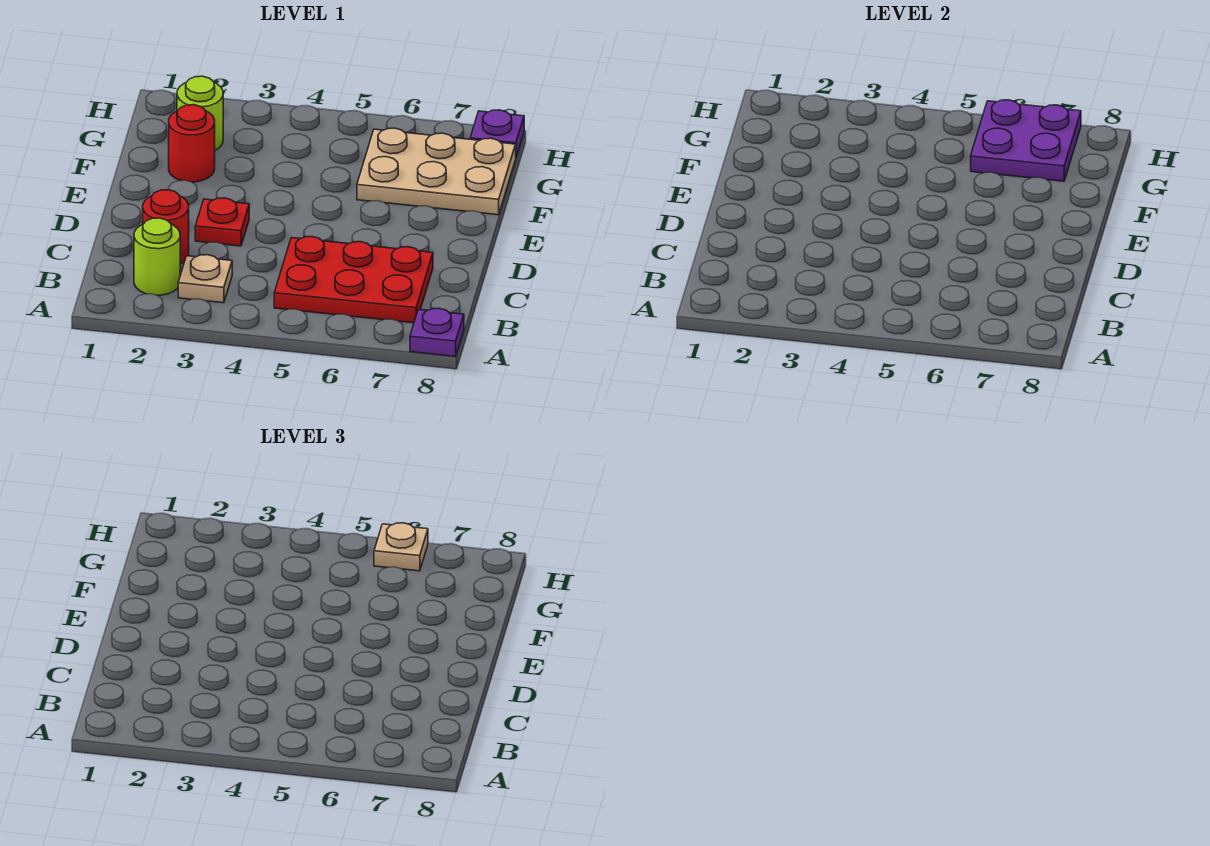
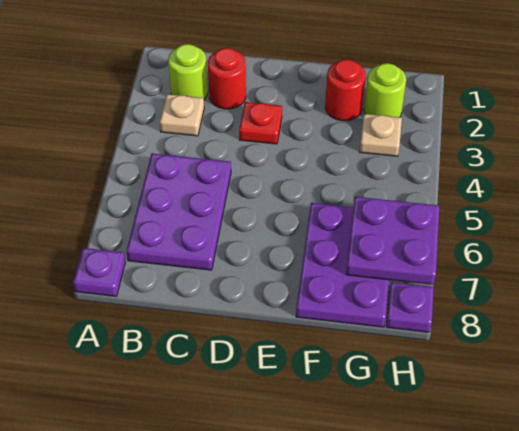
red plate B5:C7 level 1 -> purple plate B5:C7 level 1
tan plate F6:G8 level 1 -> purple plate F6:G8 level 1
tan plate H6 level 3 -> tan plate G3 level 1

